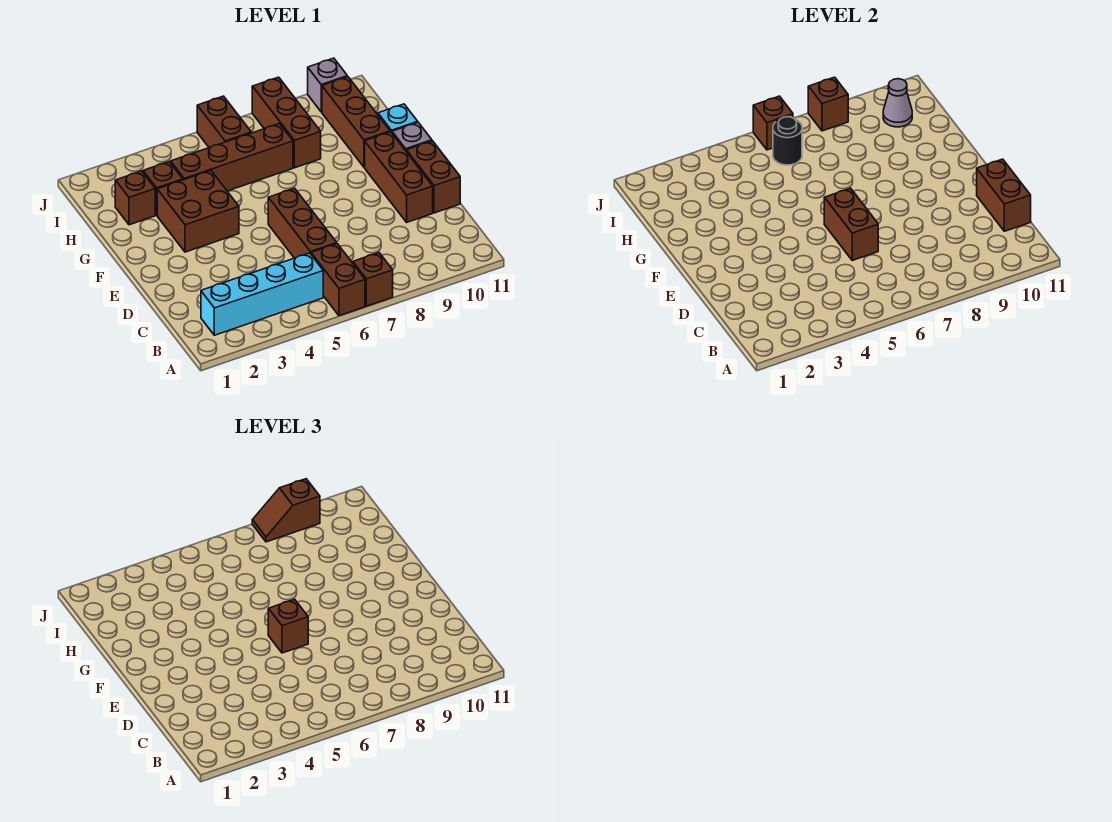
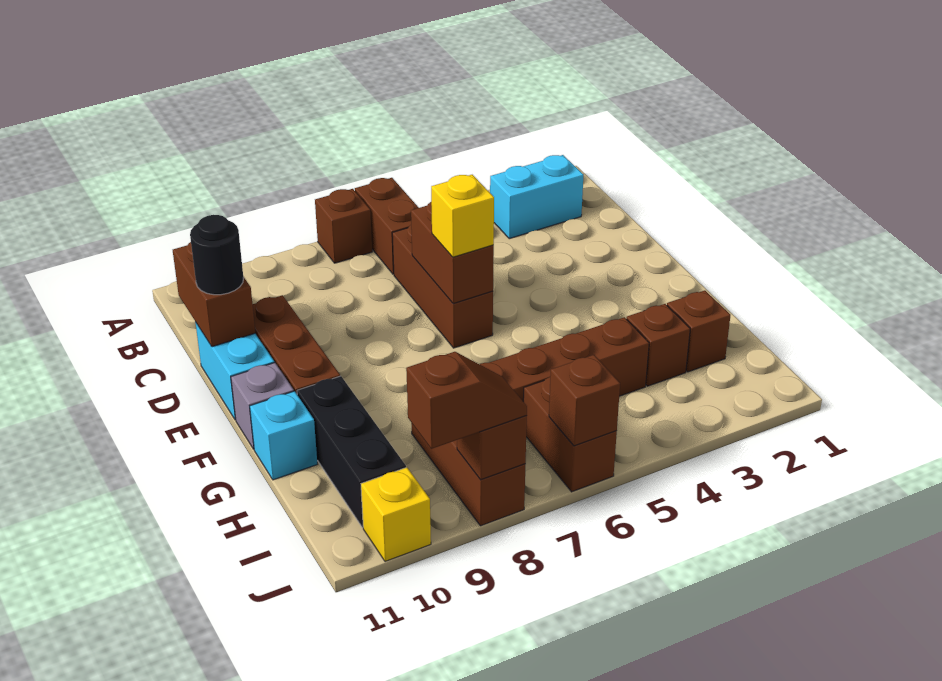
cyan brick B2:B5 level 1 -> cyan brick B2:B3 level 1
brown brick D11:E11 level 1 -> cyan brick D11:E11 level 1
brown brick E6 level 3 -> yellow brick E6 level 3
brown brick F3:G4 level 1 -> none
brown brick G10:I10 level 1 -> black brick G10:I10 level 1
black round brick I6 level 2 -> black round brick D11 level 3
grey cone I10 level 2 -> none
grey brick J10 level 1 -> yellow brick J10 level 1

